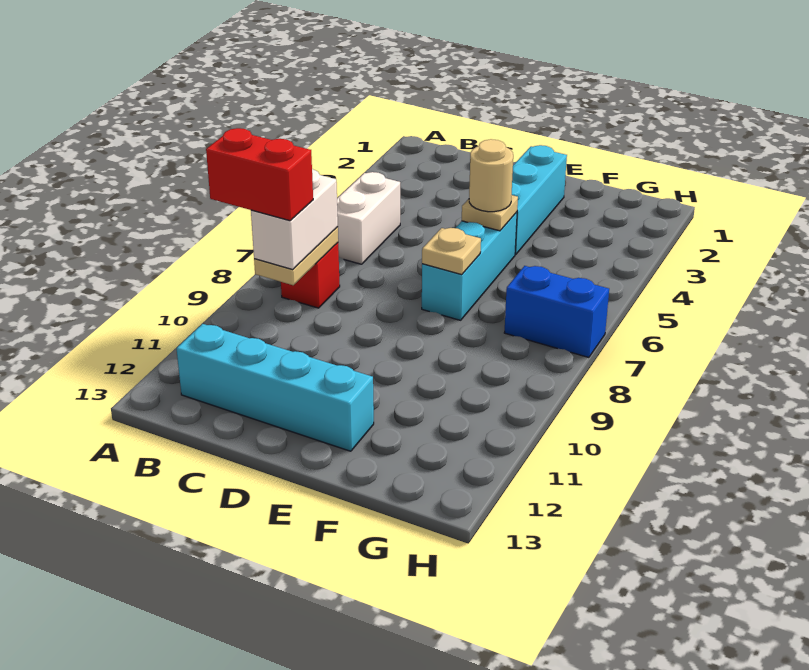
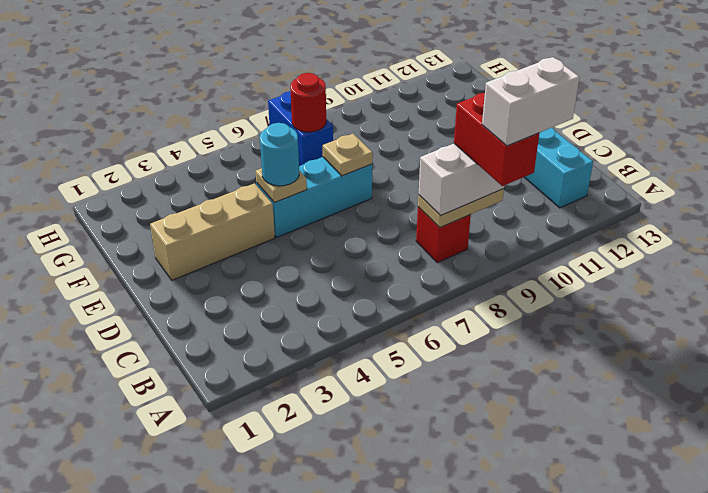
white brick B5:B6 level 1 -> white brick A9:A10 level 5
cyan brick E2:E4 level 1 -> tan brick E2:E4 level 1
tan round brick E5 level 3 -> cyan round brick E5 level 3
none -> red round brick G7 level 2

